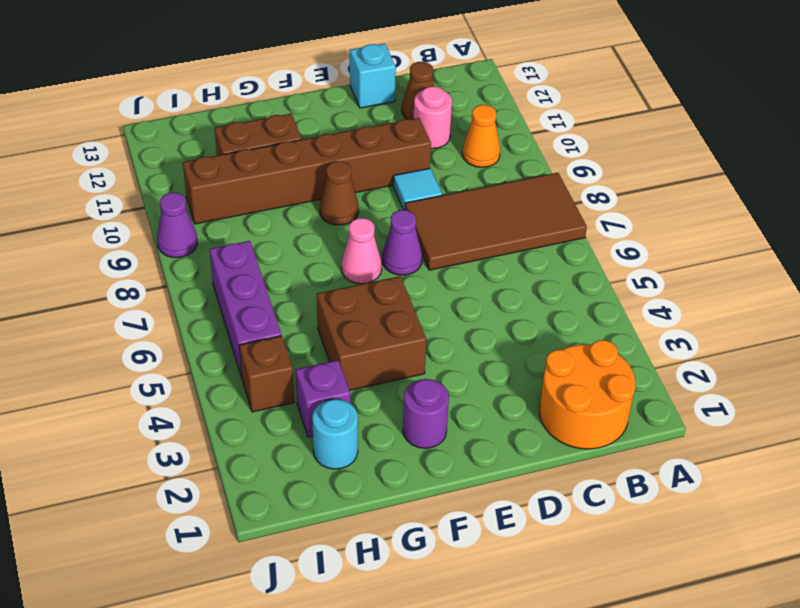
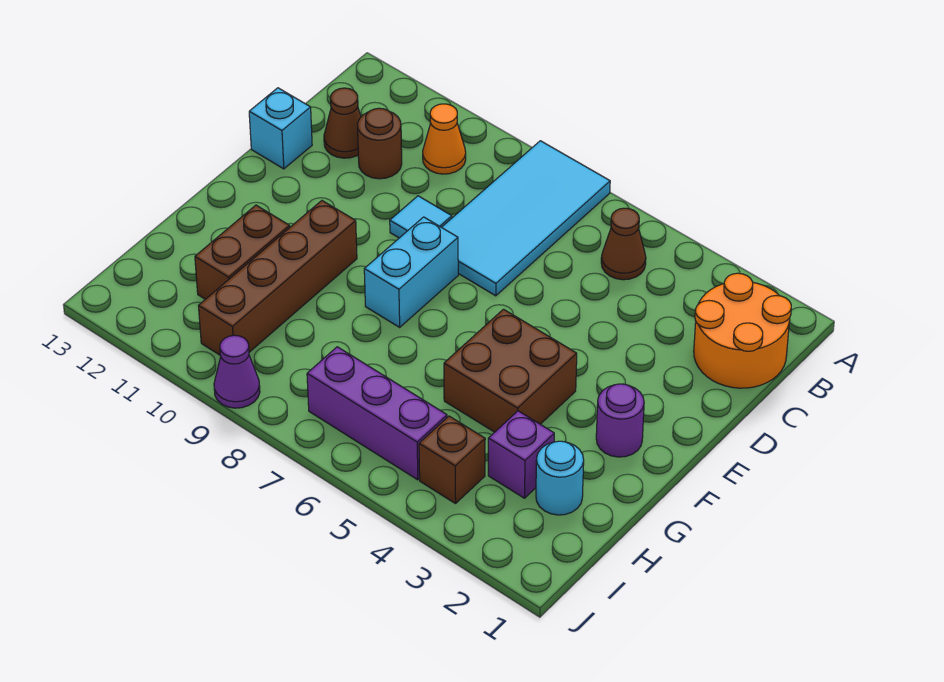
brown tile A7:D8 level 1 -> cyan tile A7:D8 level 1
pink round brick C11 level 1 -> brown round brick C11 level 1
brown brick D10:I10 level 1 -> brown brick F10:I10 level 1
purple cone E7 level 1 -> none
none -> cyan brick E8:F8 level 1
pink cone F7 level 1 -> none
brown cone F9 level 1 -> brown cone B5 level 1

